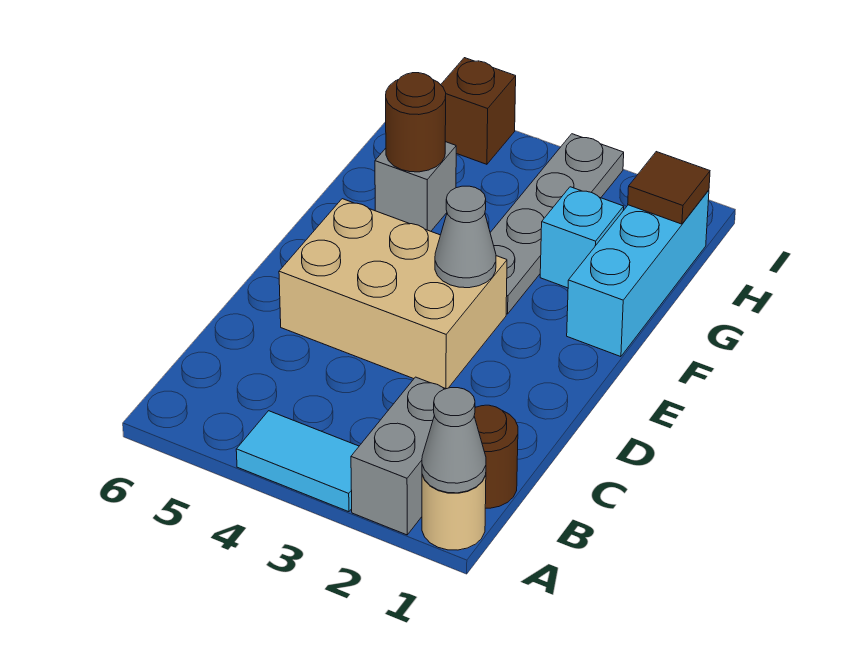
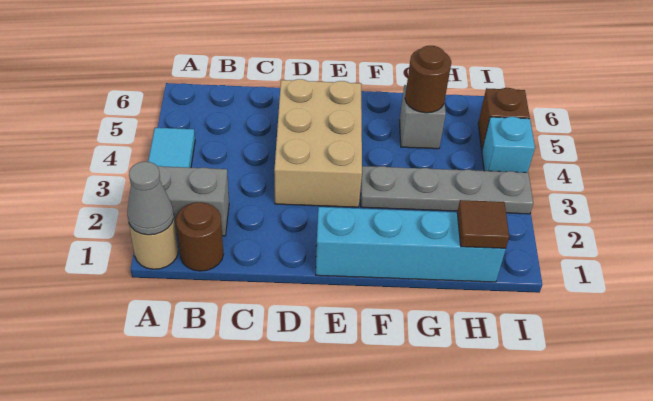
grey cone E3 level 2 -> none
cyan brick F1:H1 level 1 -> cyan brick E1:H1 level 1
cyan brick G2 level 1 -> cyan brick I4 level 1

